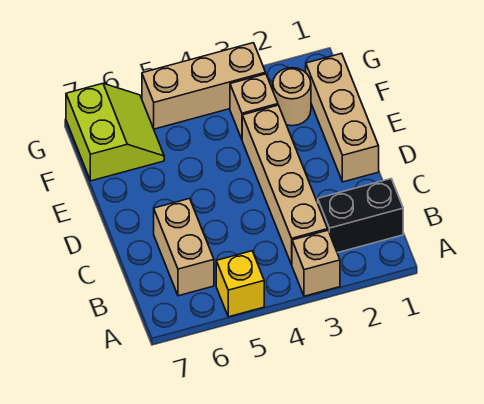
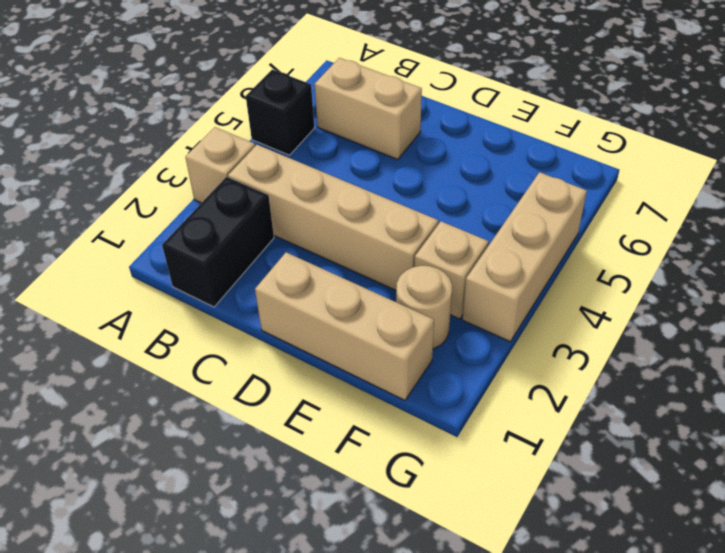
yellow brick A5 level 1 -> black brick A5 level 1
lime slope F6:G7 level 1 top 7 -> none

